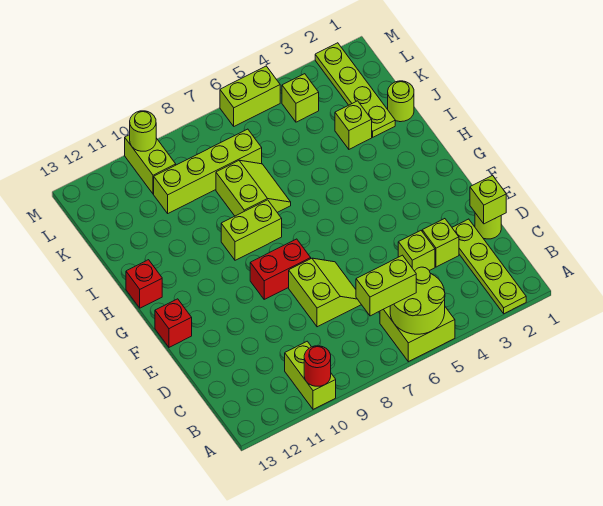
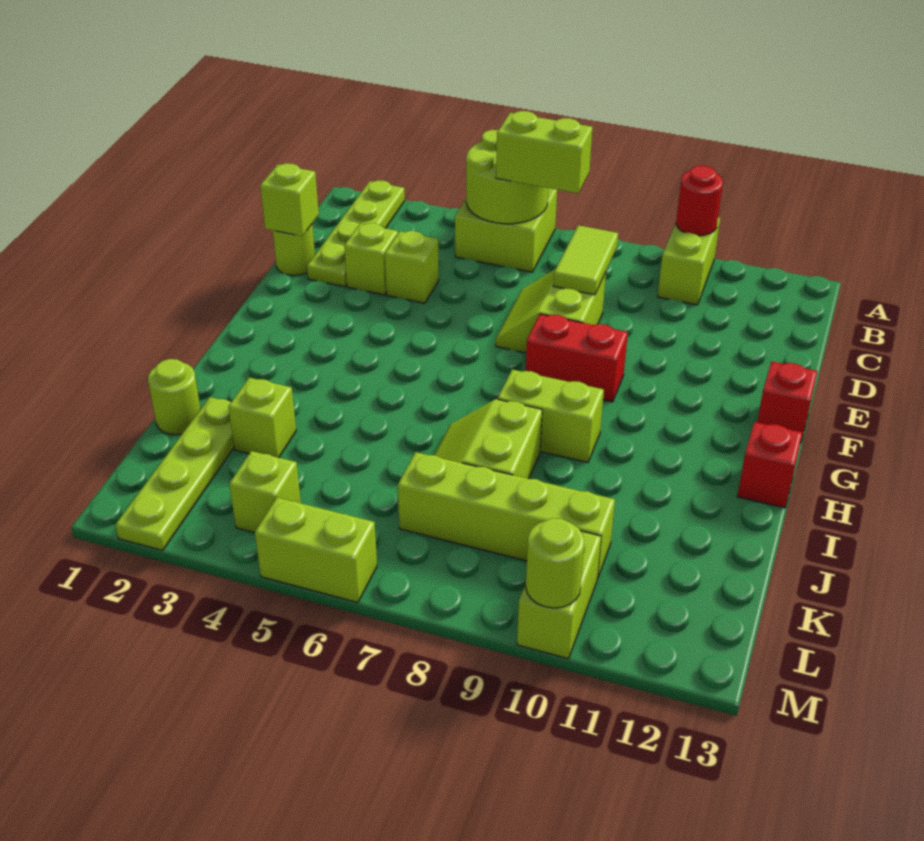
none -> lime tile C8:D8 level 2

